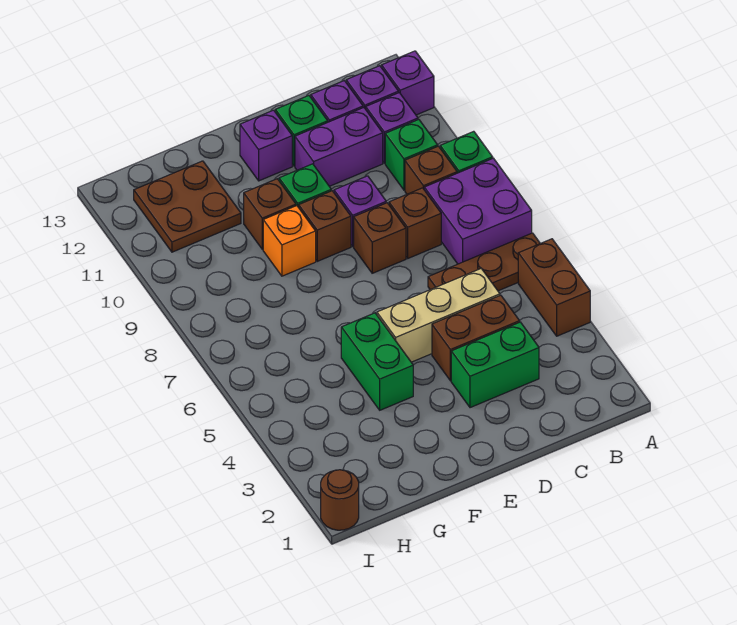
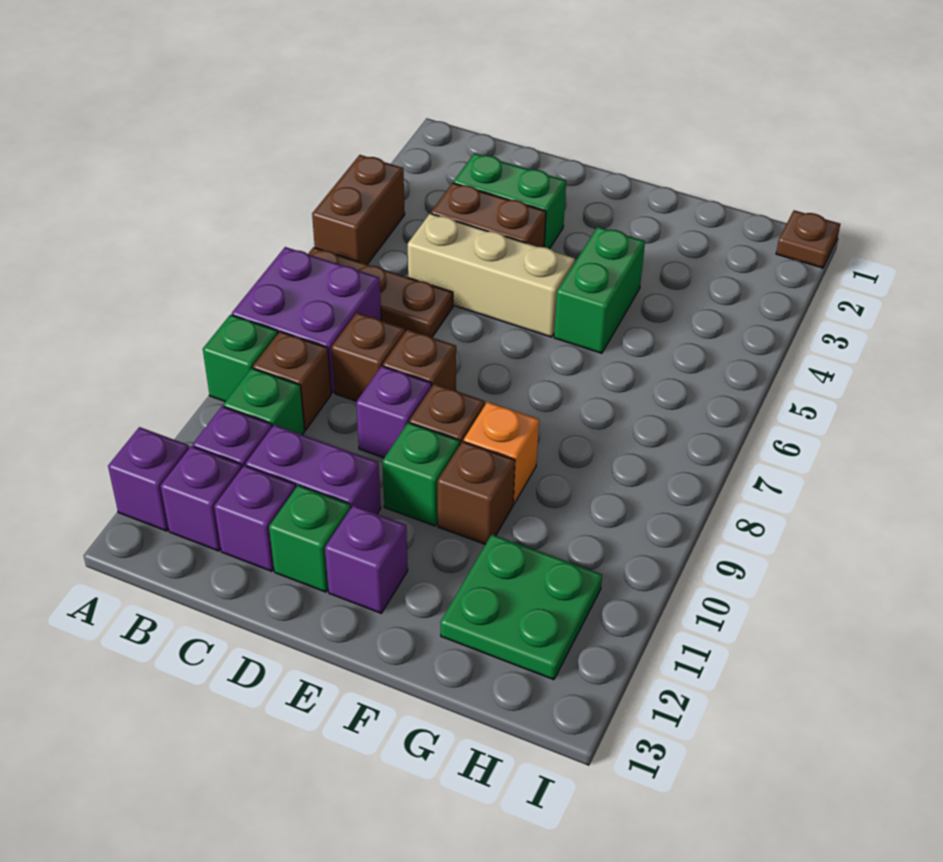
brown plate G11:H12 level 1 -> green plate G11:H12 level 1
brown round brick I1 level 1 -> brown plate I1 level 1

